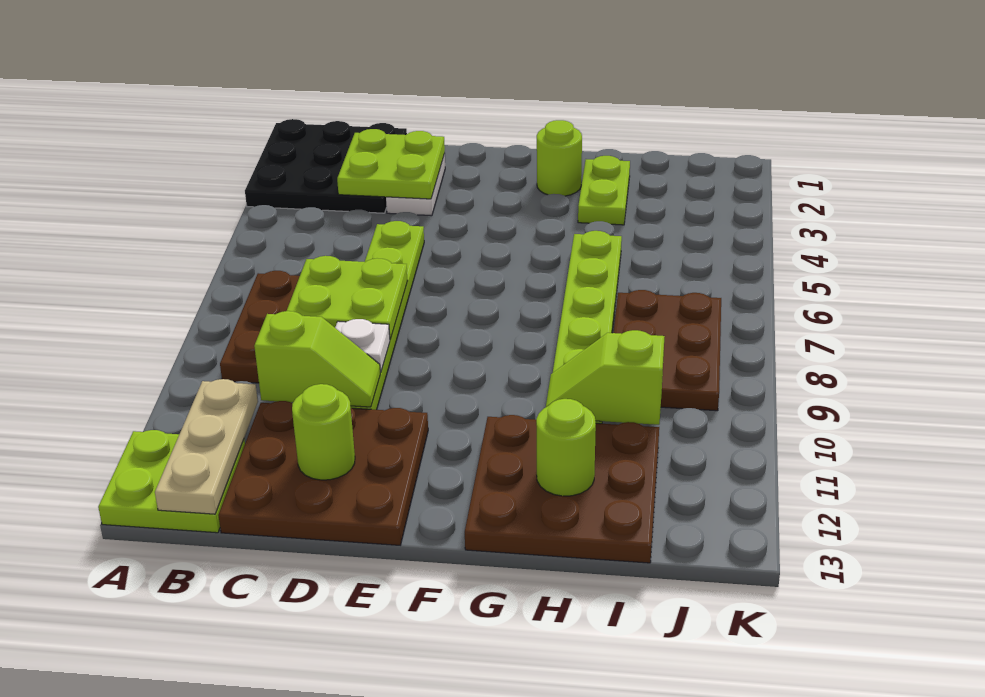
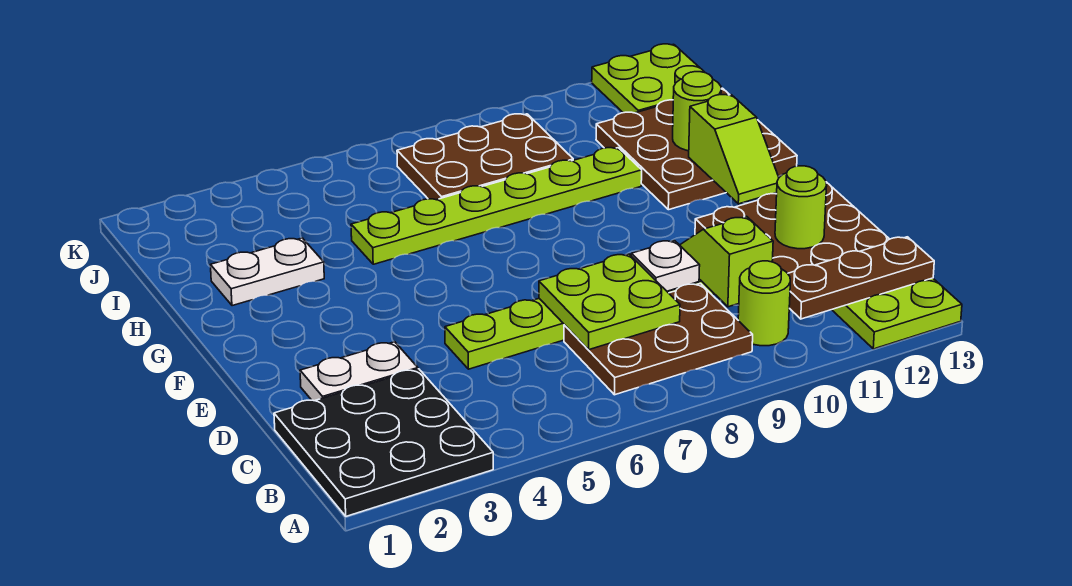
tan plate B11:B13 level 2 -> brown plate B11:B13 level 2
lime plate C2:D3 level 2 -> lime plate J12:K13 level 1
lime round brick G2 level 1 -> lime round brick B10 level 1
lime plate H2:H3 level 1 -> white plate H2:H3 level 1
lime slope H10:I10 level 2 top I -> lime slope F12:G12 level 2 top G

